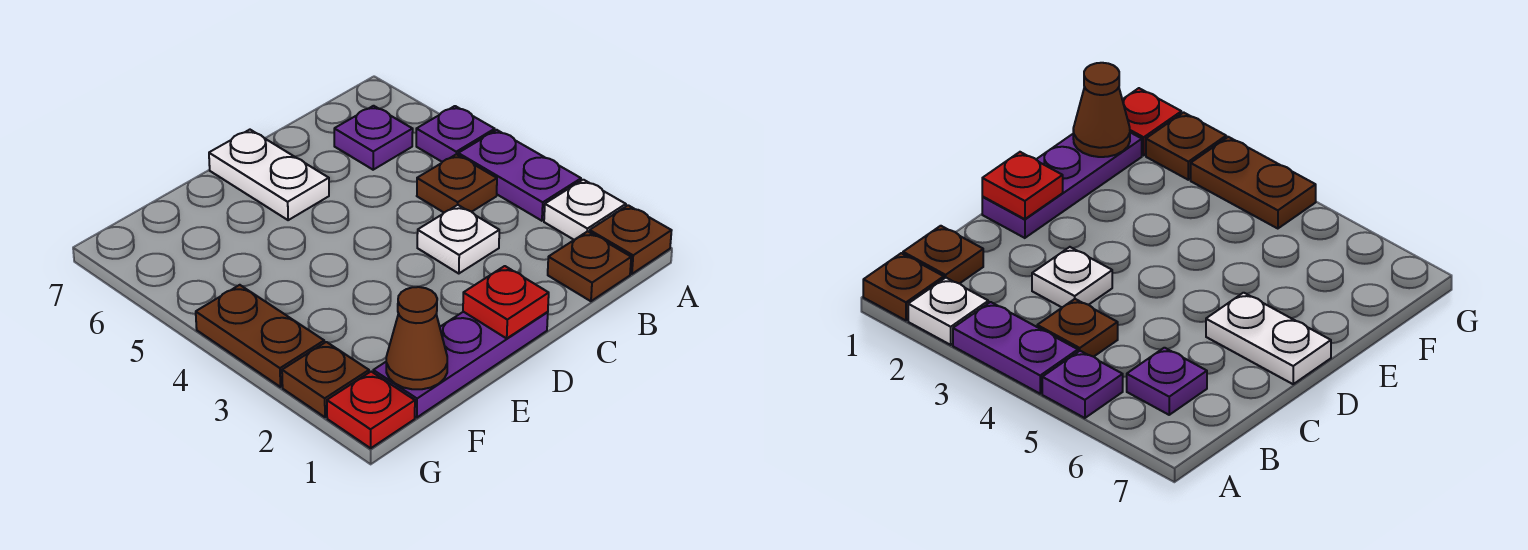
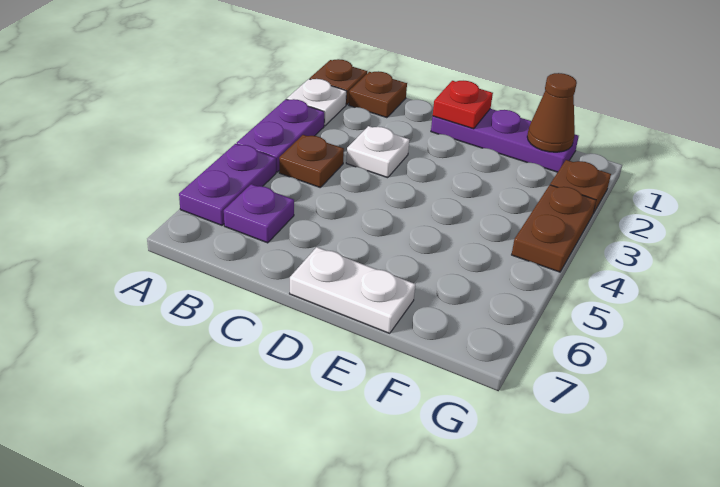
purple plate A5 level 1 -> purple plate A5:A6 level 1
white plate D6:D7 level 1 -> white plate D7:E7 level 1
red plate G1 level 1 -> none

